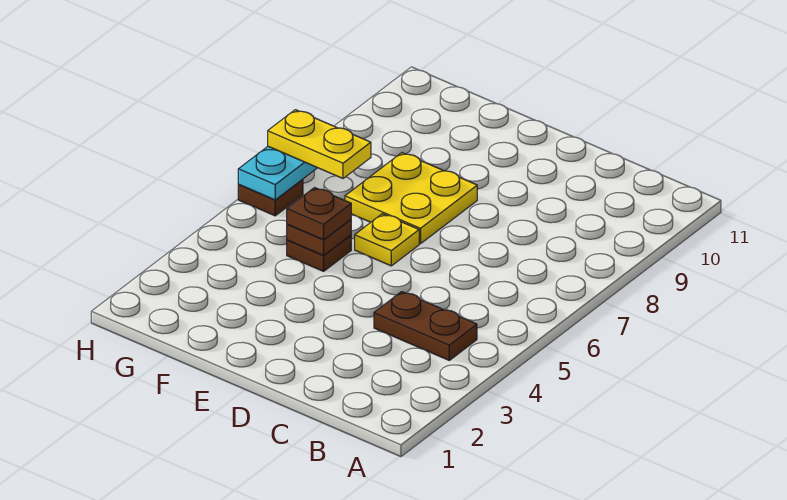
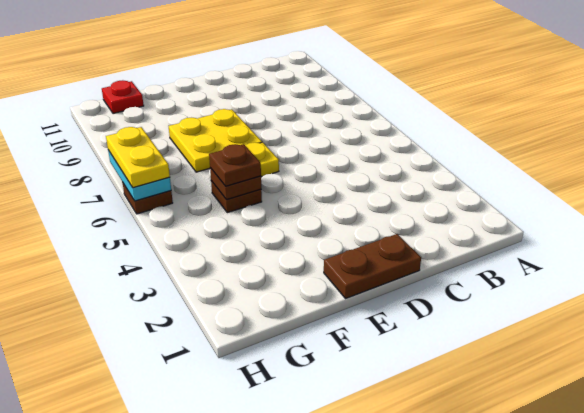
brown plate B4:C4 level 1 -> brown plate D1:E1 level 1
yellow plate G7:H7 level 3 -> yellow plate H6:H7 level 3
none -> red plate G11 level 1

